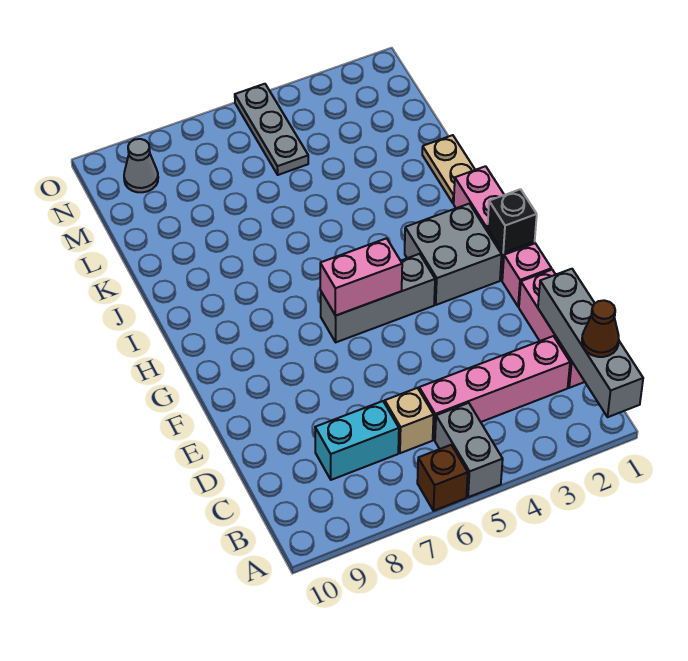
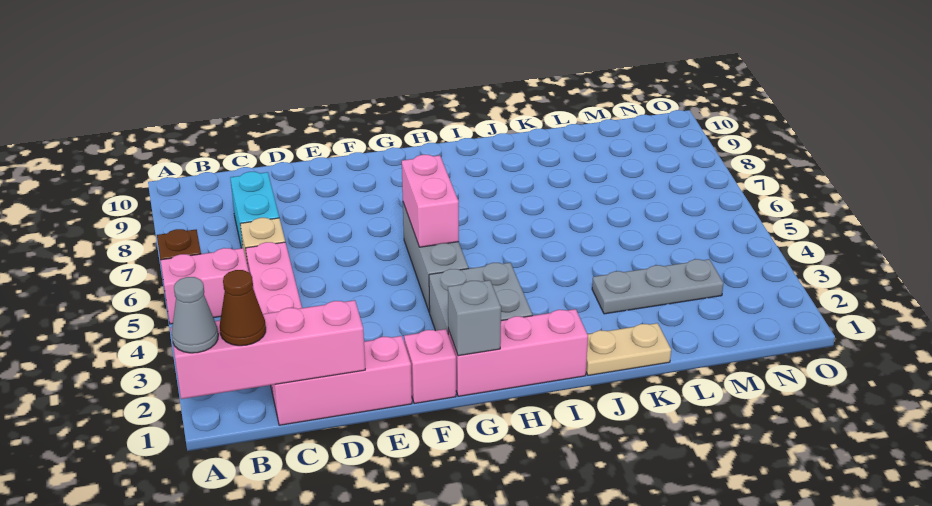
grey brick A1:D1 level 2 -> pink brick A1:D1 level 2
grey brick A5:B5 level 1 -> pink brick A5:B5 level 1
black brick G1 level 2 -> grey brick G1 level 2
grey plate M5:O5 level 1 -> grey plate K3:M3 level 1
grey cone N9 level 1 -> grey cone A1 level 3

